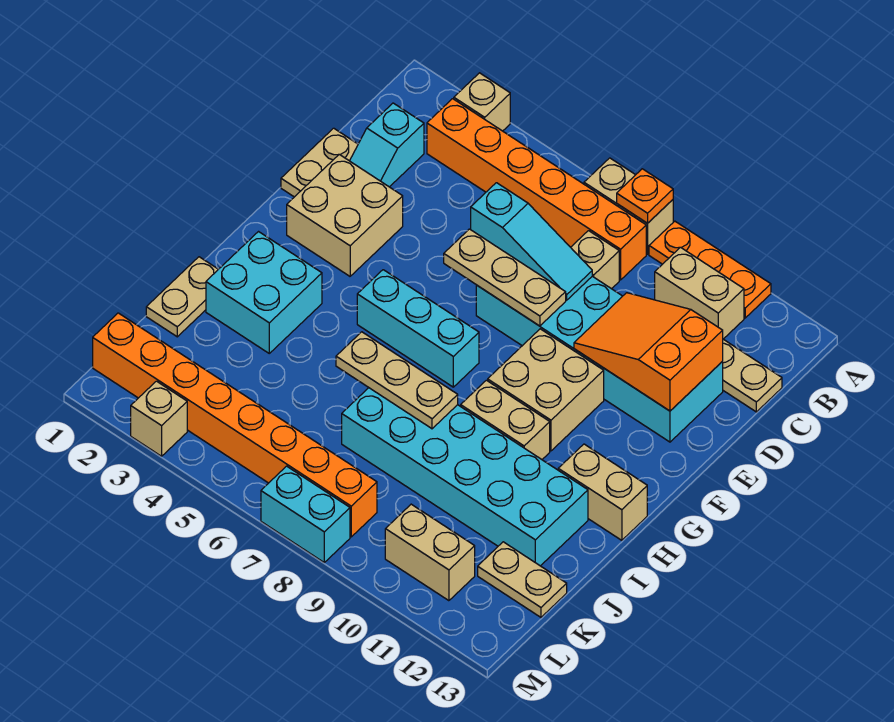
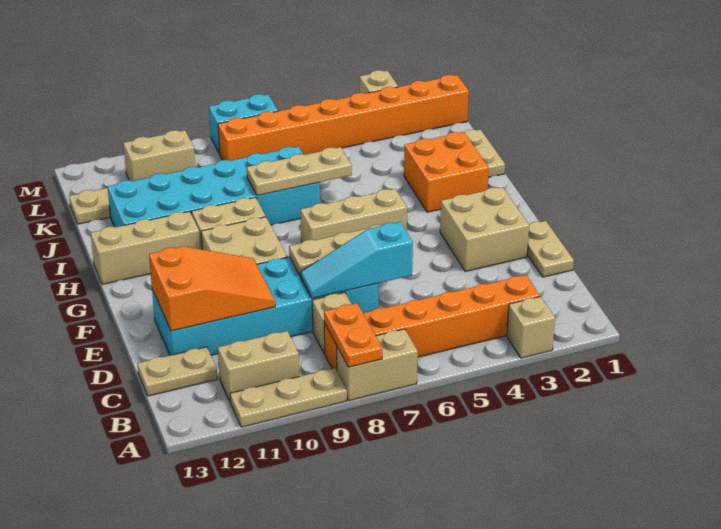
orange plate A8 level 2 -> orange plate A8:B8 level 2
orange plate A9:A11 level 1 -> tan plate A9:A11 level 1
cyan slope C2:D2 level 1 top C -> none
cyan brick G5:G7 level 1 -> tan brick G5:G7 level 1
cyan brick H2:I3 level 1 -> orange brick H2:I3 level 1
tan brick H12:H13 level 1 -> tan brick H11:H13 level 1

